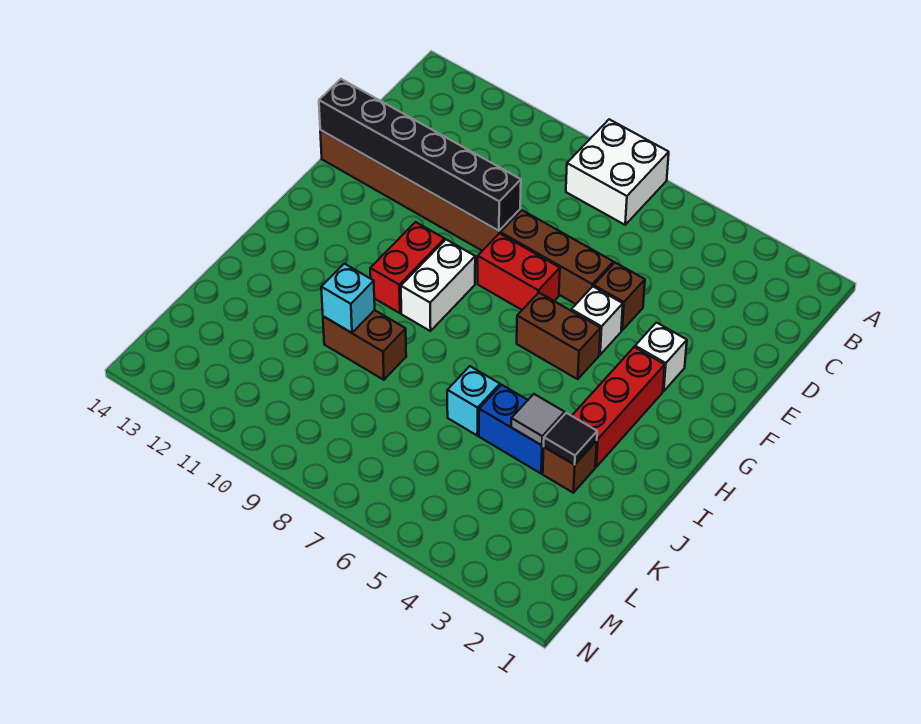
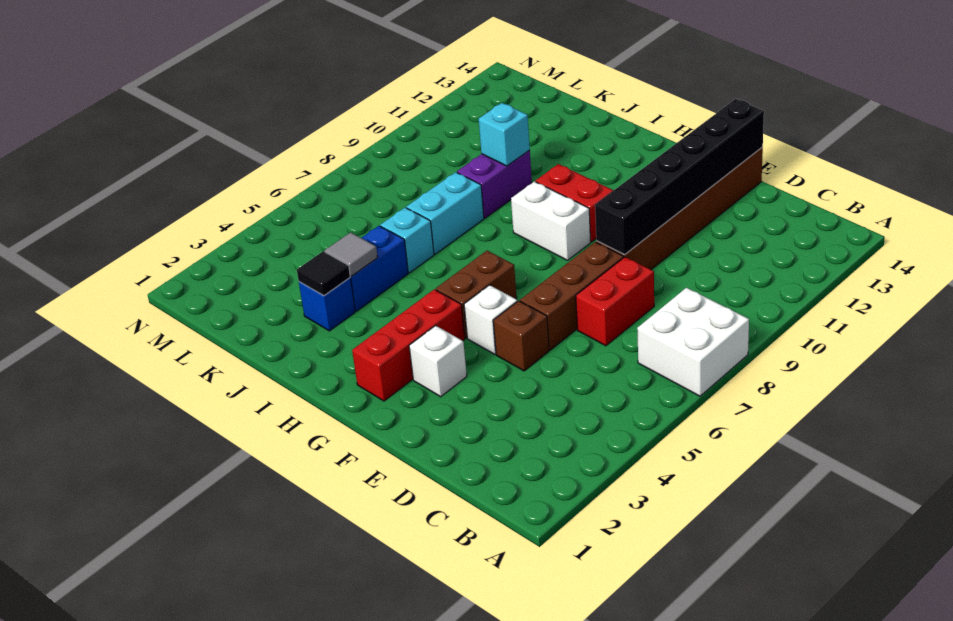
red brick F7:F8 level 1 -> red brick D7:D8 level 1
red brick G3:I3 level 1 -> red brick G2:G4 level 1
brown brick J3 level 1 -> blue brick J3 level 1
none -> cyan brick J7:J8 level 1
brown brick J9:J10 level 1 -> purple brick J9:J10 level 1

